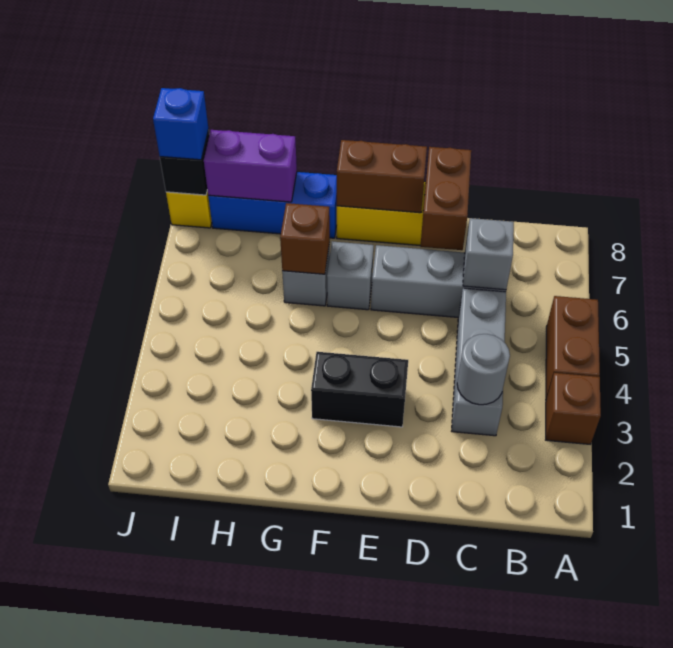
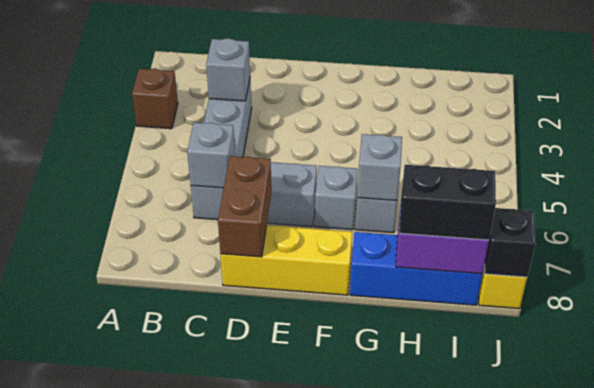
brown brick A4:A5 level 1 -> none
grey round brick C3 level 2 -> grey brick C3 level 2
black brick E3:F3 level 1 -> black brick H8:I8 level 3
brown brick E8:F8 level 2 -> none
brown brick G6 level 2 -> grey brick G6 level 2
blue brick J8 level 3 -> none

